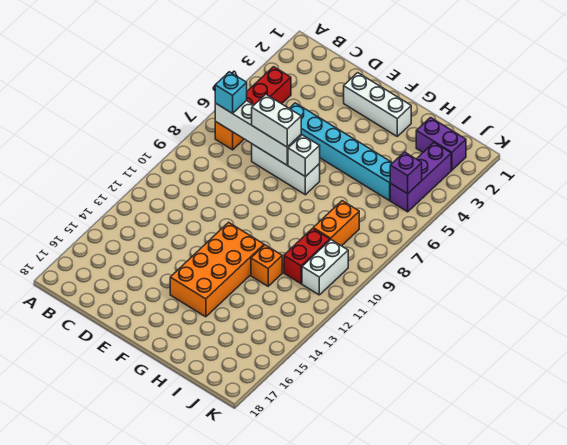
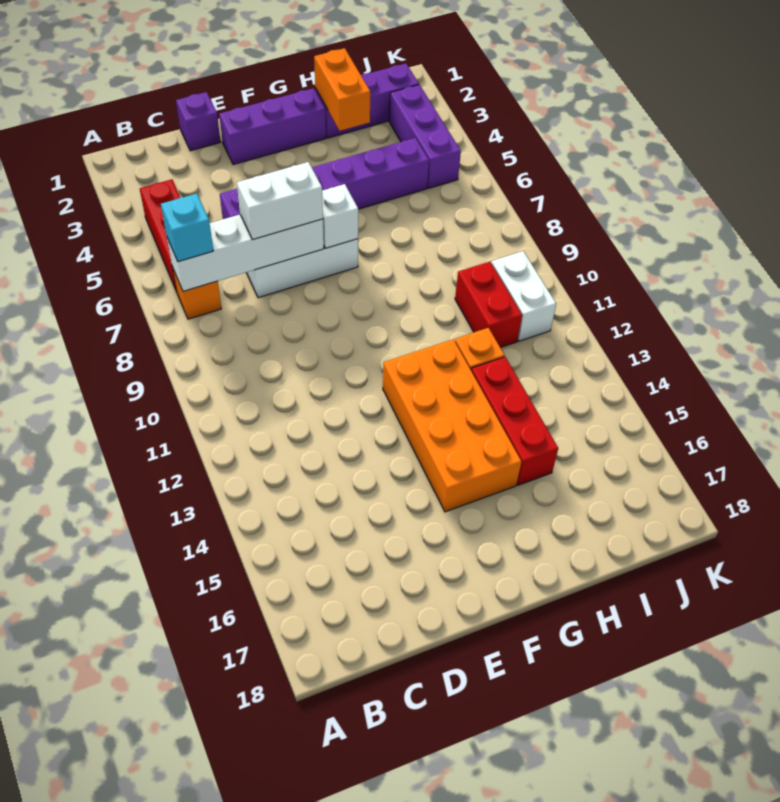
cyan brick D5:I5 level 1 -> purple brick D5:I5 level 1
white brick E2:G2 level 1 -> purple brick E2:G2 level 1
none -> red brick H13:H15 level 1
purple brick I2:J2 level 1 -> purple brick H2:J2 level 1
orange brick I8:I9 level 1 -> orange brick H2:H3 level 2
purple brick J5 level 2 -> purple brick D1 level 1

